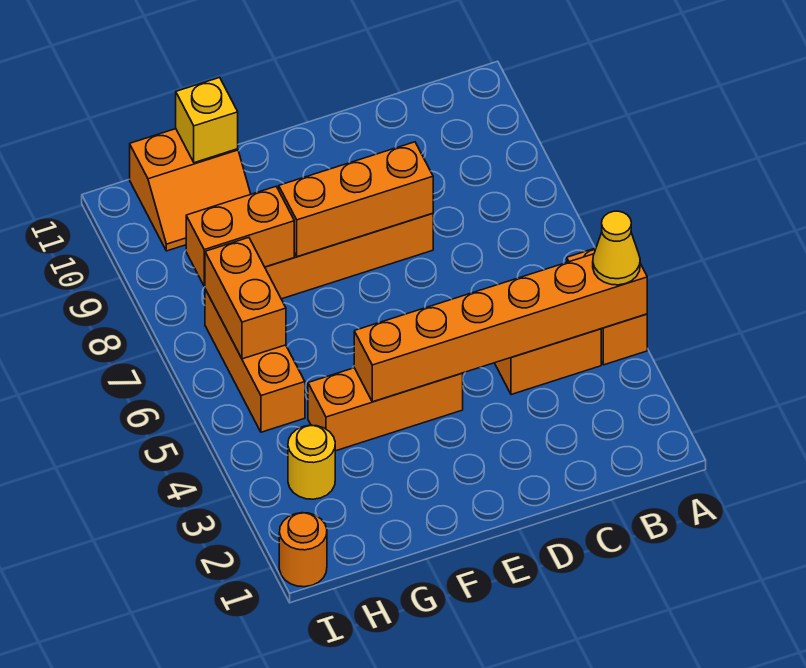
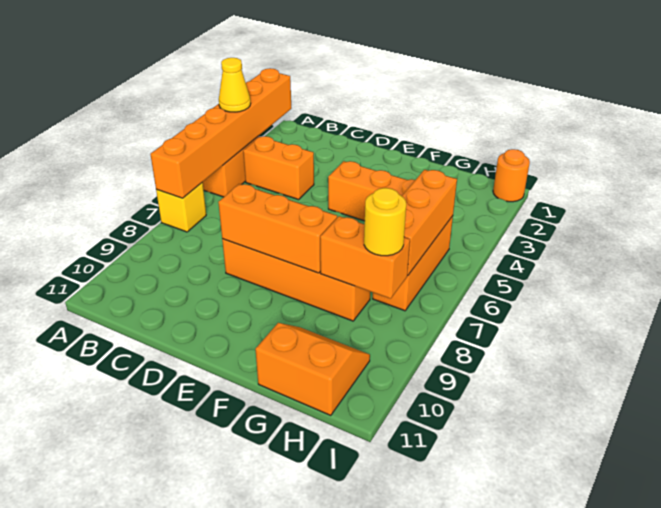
orange brick A4:F4 level 2 -> orange brick A2:A7 level 2
yellow brick G11 level 2 -> yellow brick A7 level 1
yellow round brick H3 level 1 -> yellow round brick H8 level 3
orange brick H6:H7 level 2 -> orange brick H5:H7 level 2

